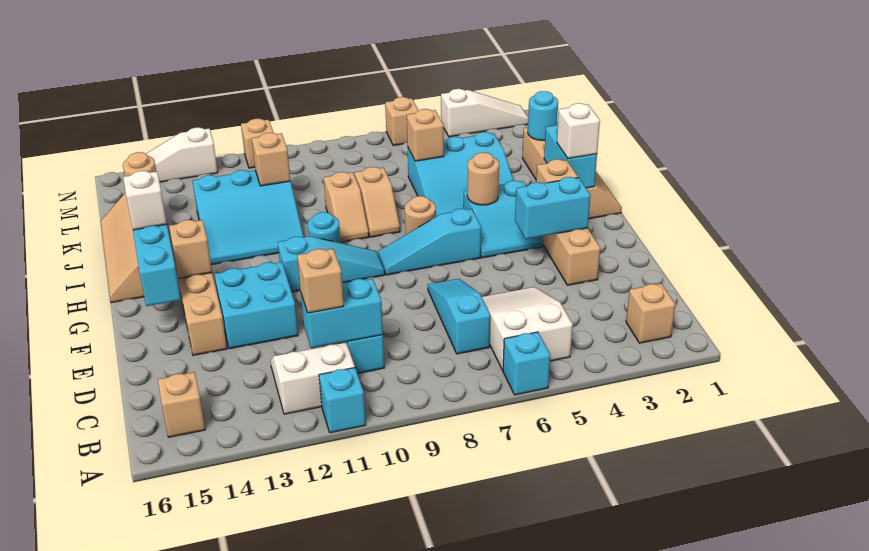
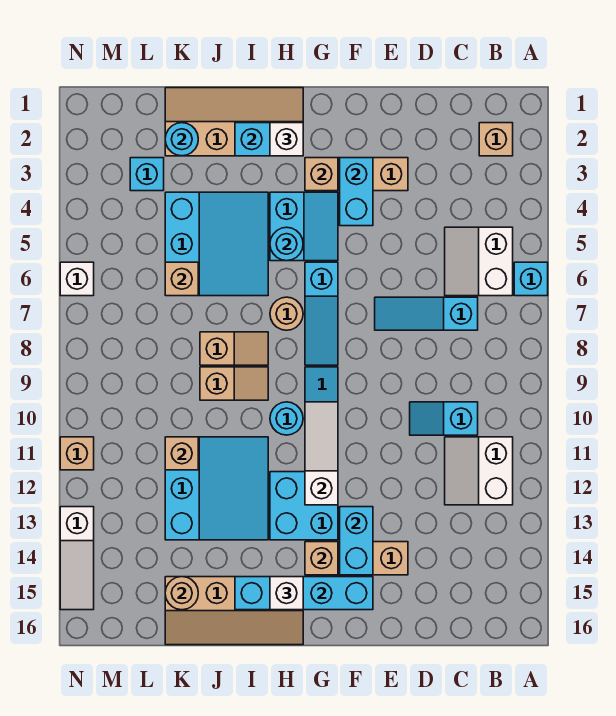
cyan brick A11 level 1 -> cyan brick L3 level 1
white slope B5:D6 level 1 top B -> white slope B5:C6 level 1 top B
tan brick B15 level 1 -> none
cyan brick C10:C11 level 2 -> cyan brick F13:F14 level 2
tan brick C11 level 3 -> none
cyan brick E12:F13 level 1 -> cyan brick G12:H13 level 1
tan round brick H5 level 2 -> cyan round brick H5 level 2
white slope N2:N4 level 1 top 4 -> white slope G10:G12 level 2 top 12
tan brick N6 level 1 -> white brick N6 level 1

